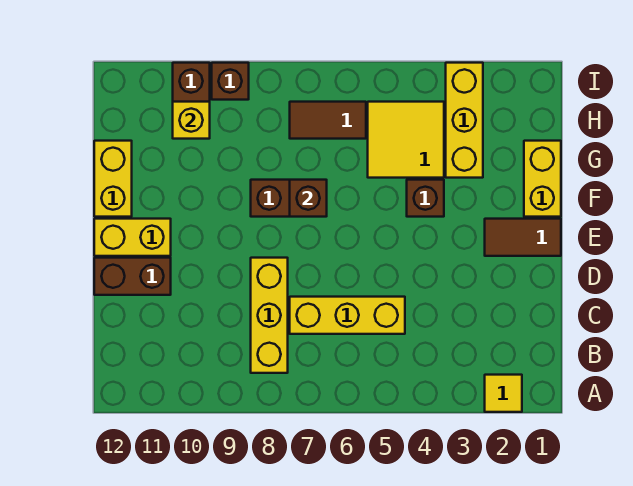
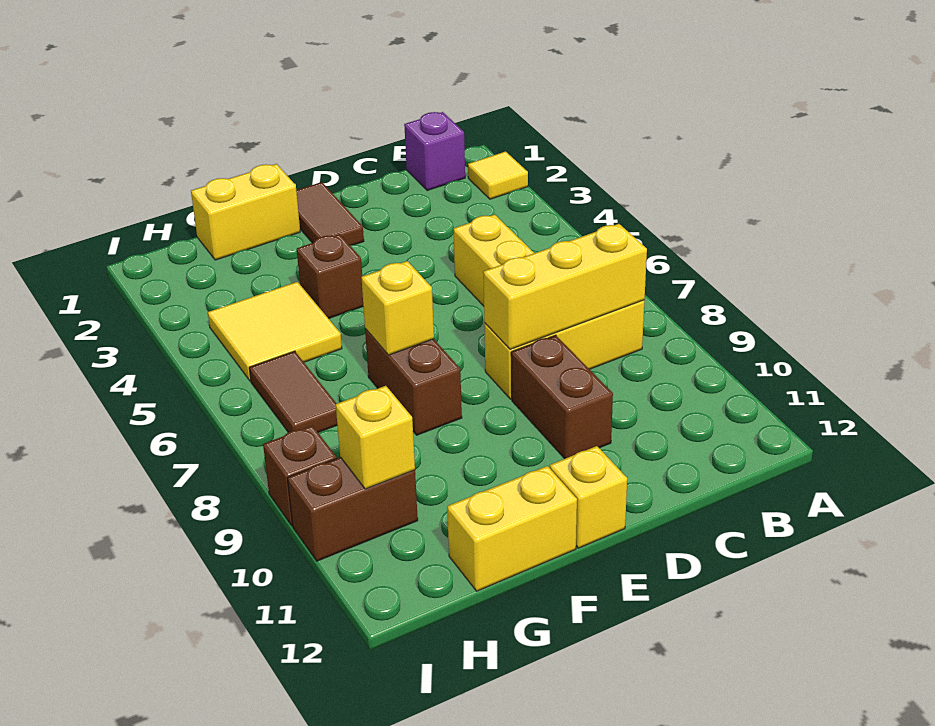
none -> purple brick B1 level 1
brown brick D11:D12 level 1 -> brown brick D9:D10 level 1
yellow brick E11:E12 level 1 -> yellow brick E12 level 1
brown brick F7 level 2 -> yellow brick F7 level 2
yellow brick G3:I3 level 1 -> yellow brick B8:D8 level 2

